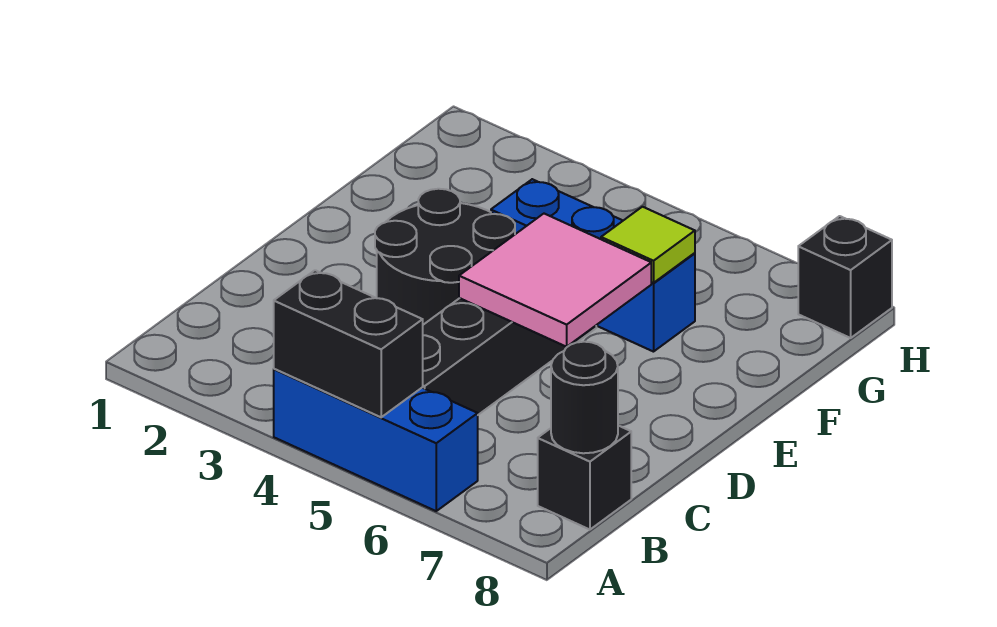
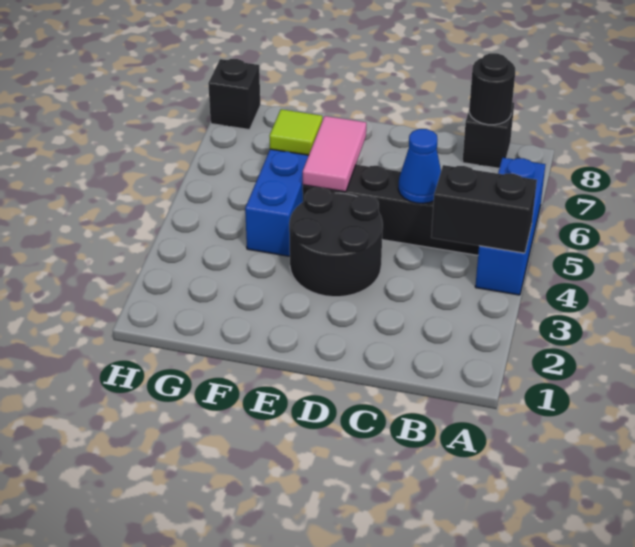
black brick A4:A5 level 2 -> black brick A4:B4 level 2
none -> blue cone C5 level 2
pink tile D5:E6 level 2 -> pink tile E5:E6 level 2

